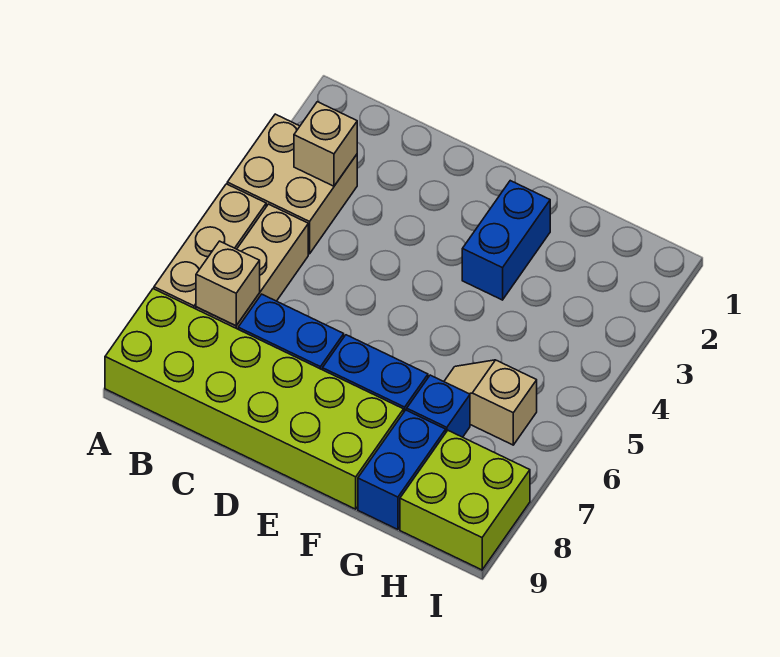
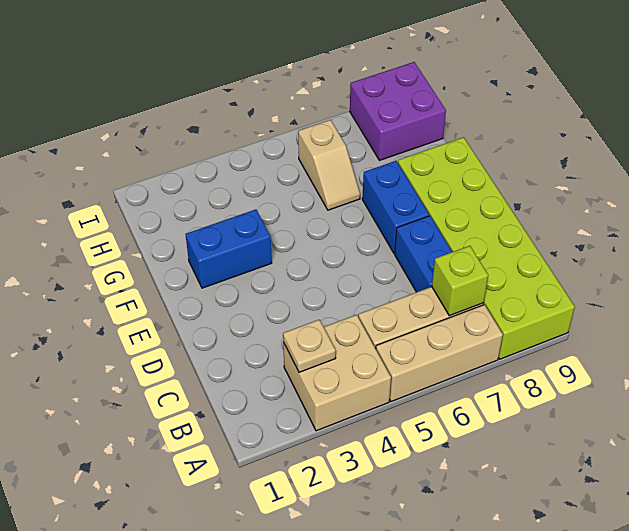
tan brick B3 level 2 -> tan plate B3 level 2
tan brick B7 level 2 -> lime brick B7 level 2
blue brick G7 level 1 -> none
blue brick G8:G9 level 1 -> none
lime brick H8:I9 level 1 -> purple brick H8:I9 level 1

